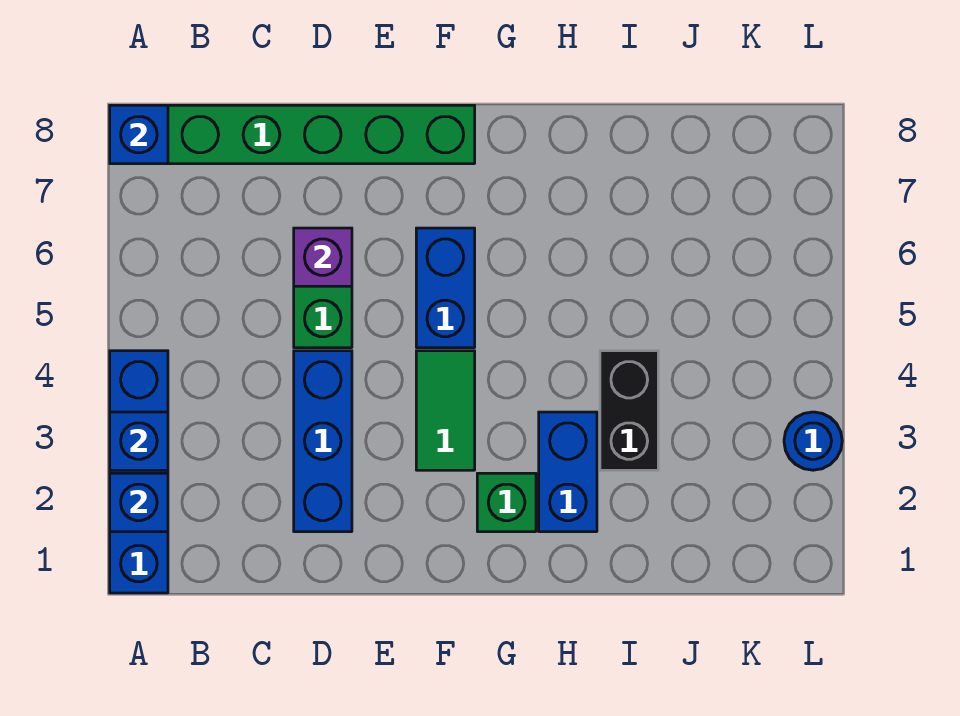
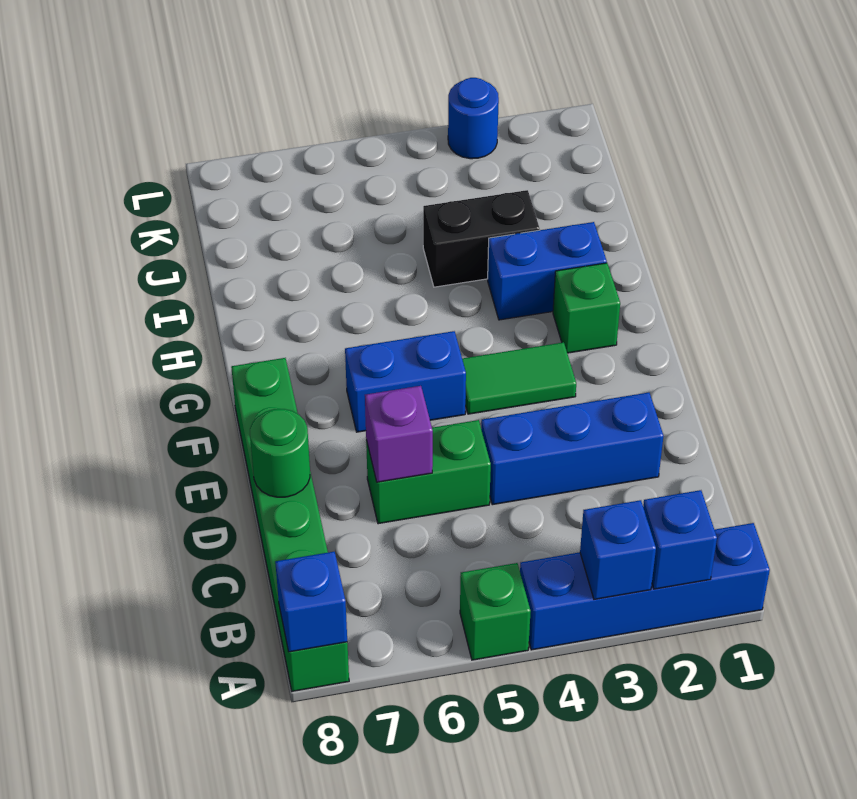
none -> green brick A5 level 1
none -> green round brick D8 level 2

